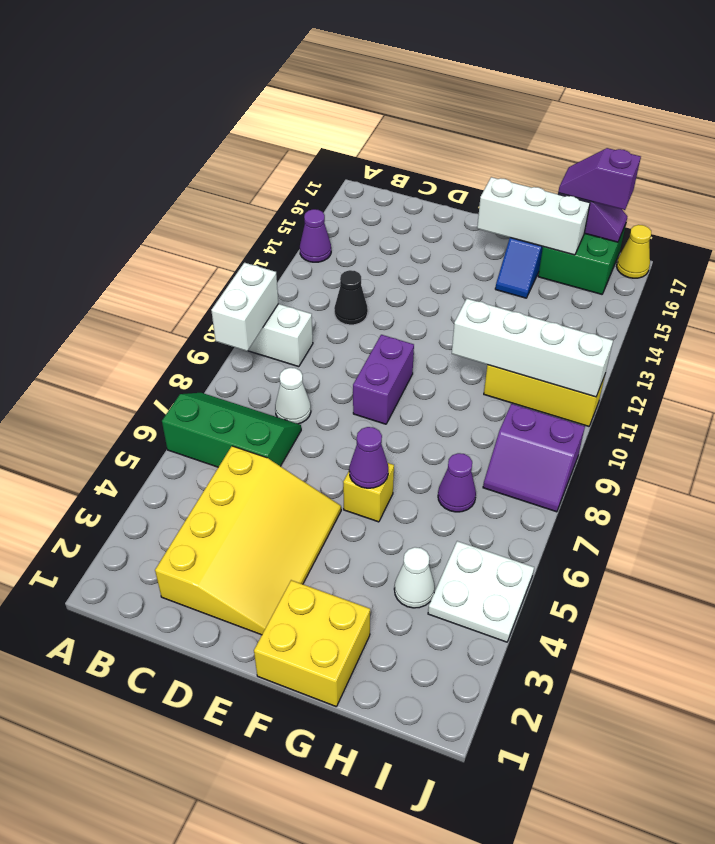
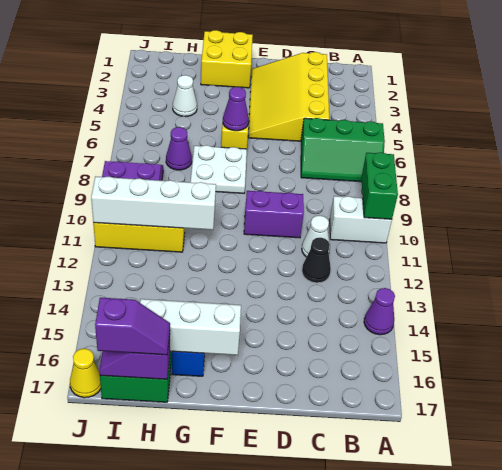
white brick A9:A10 level 2 -> green brick A9:A10 level 2
white cone C8 level 1 -> white cone C11 level 1
purple brick E9:E10 level 1 -> purple brick D10:E10 level 1
white plate I4:J5 level 1 -> white plate F7:G8 level 1

